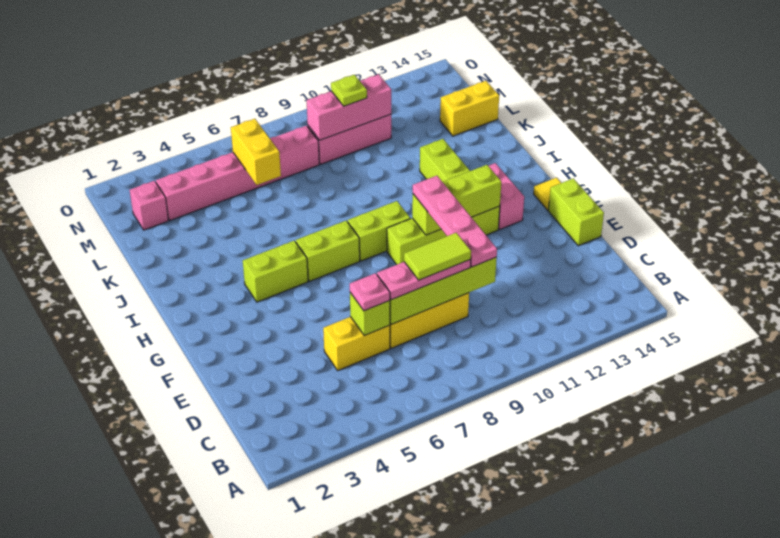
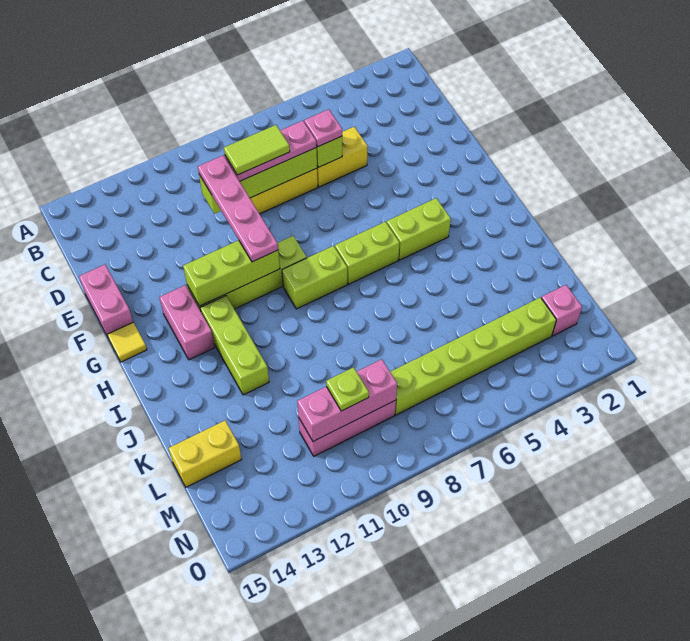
lime brick E15:F15 level 1 -> pink brick E15:F15 level 1
yellow brick L6:M6 level 2 -> none
pink brick M3:M8 level 1 -> lime brick M3:M8 level 1

